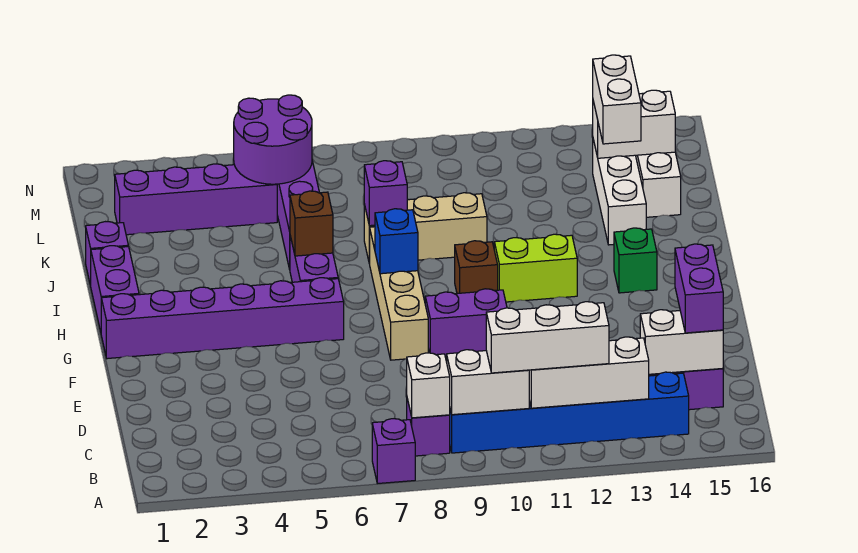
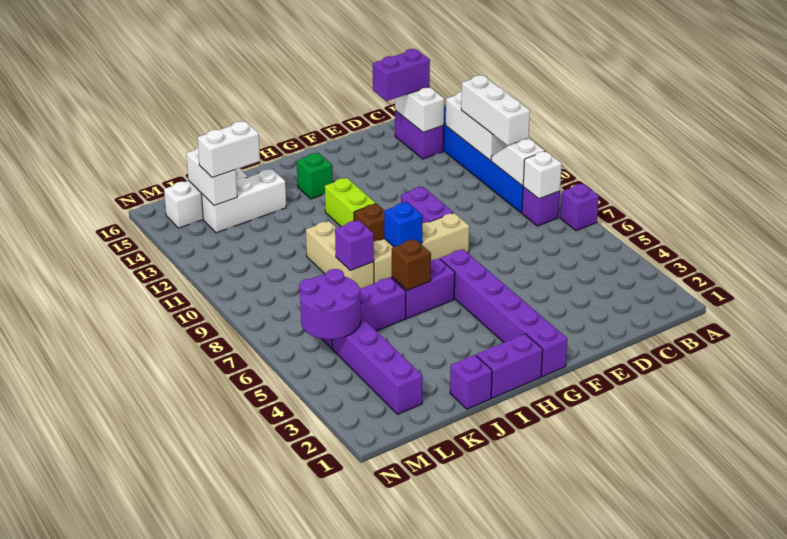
white brick B9:B10 level 2 -> white slope B9:B10 level 2 top 9

